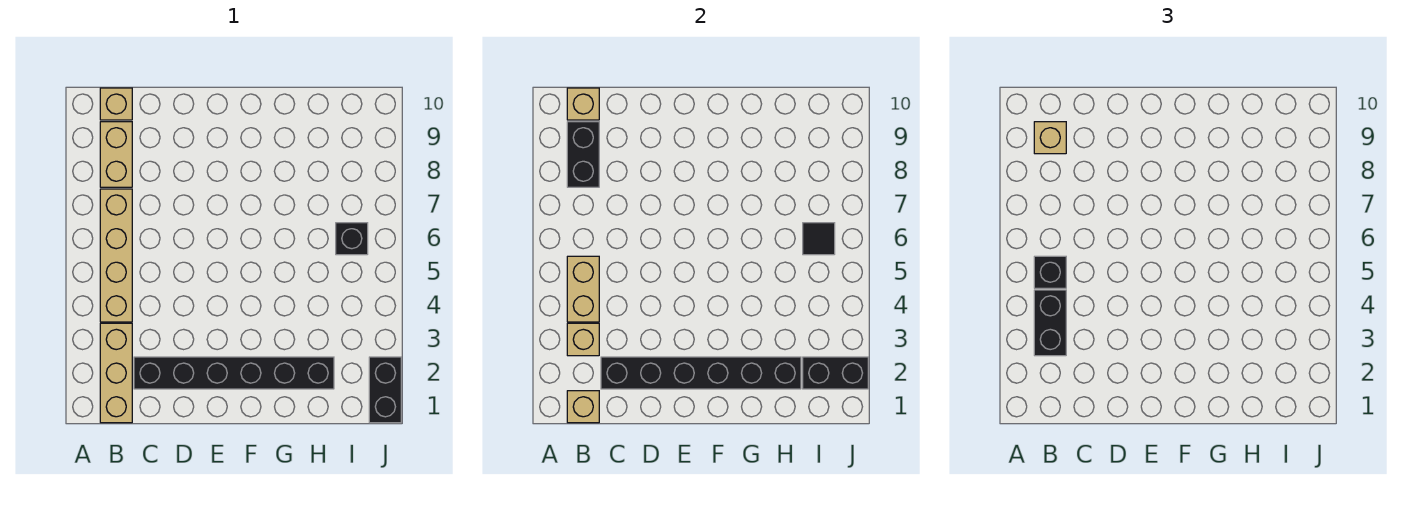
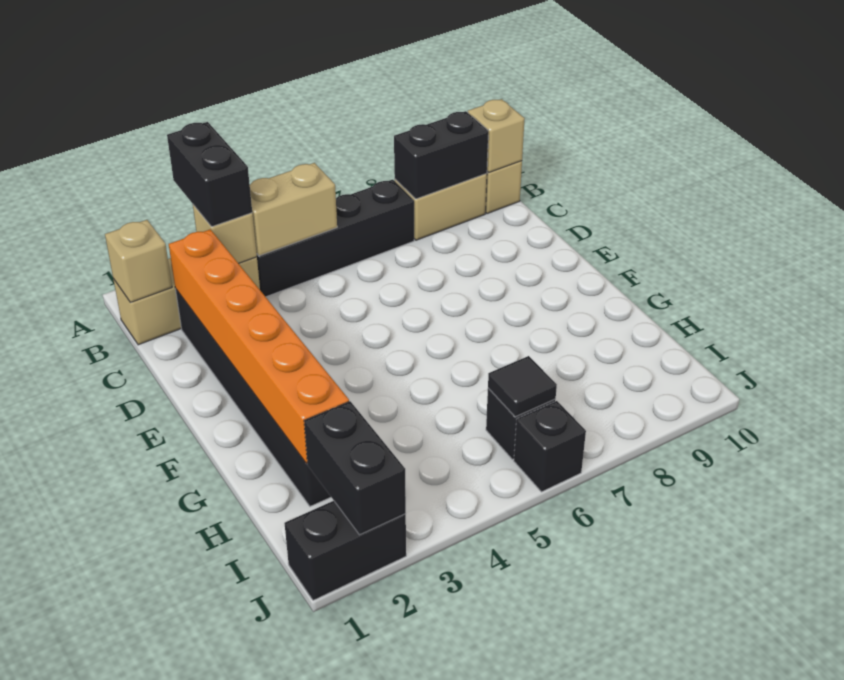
black brick B3:B4 level 3 -> black brick A3:B3 level 3
tan brick B4:B7 level 1 -> black brick B4:B7 level 1
black brick B5 level 3 -> black brick J6 level 1
tan brick B9 level 3 -> none
black brick C2:H2 level 2 -> orange brick C2:H2 level 2

